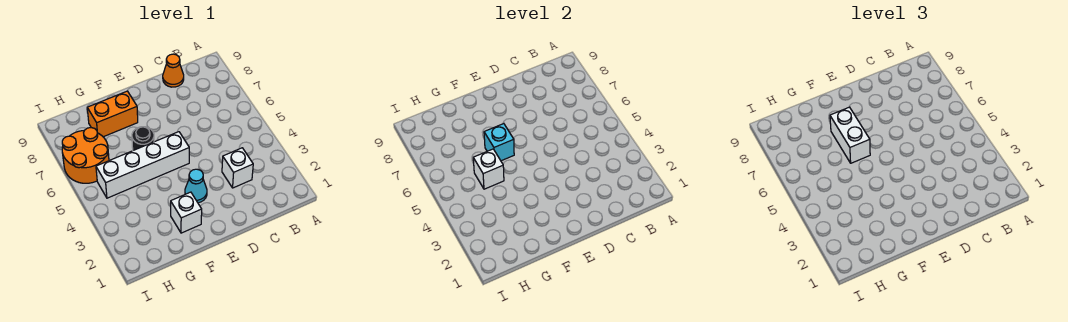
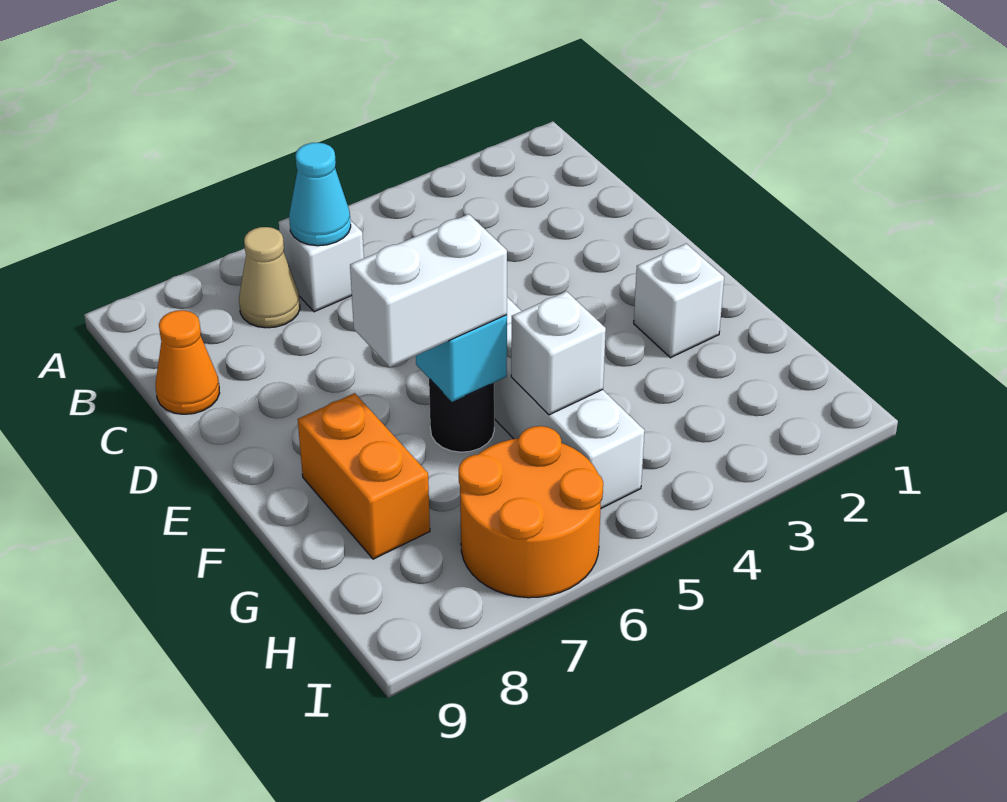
none -> tan cone B7 level 1
white brick C3 level 1 -> white brick B6 level 1
cyan cone E3 level 1 -> cyan cone B6 level 2

